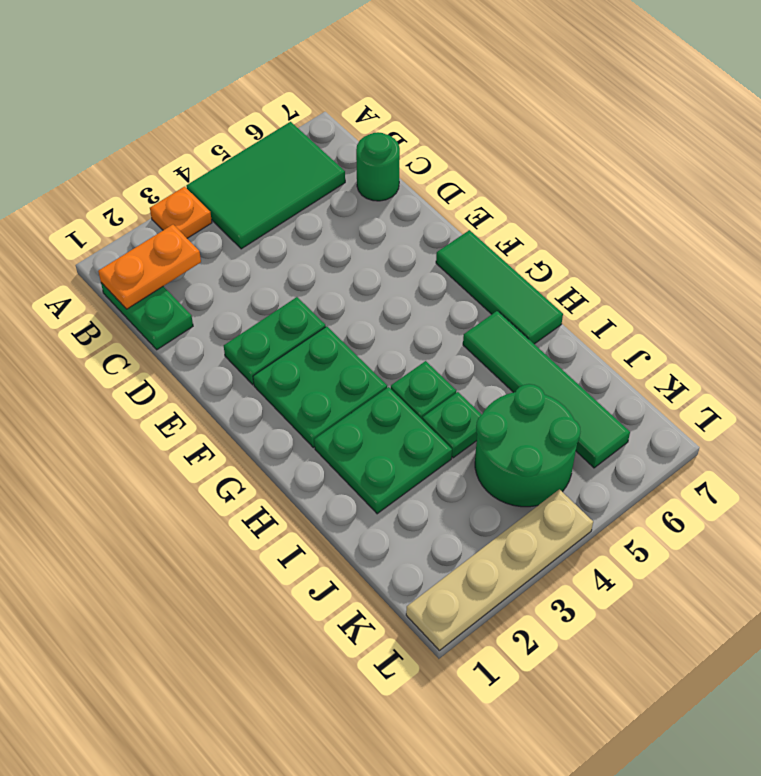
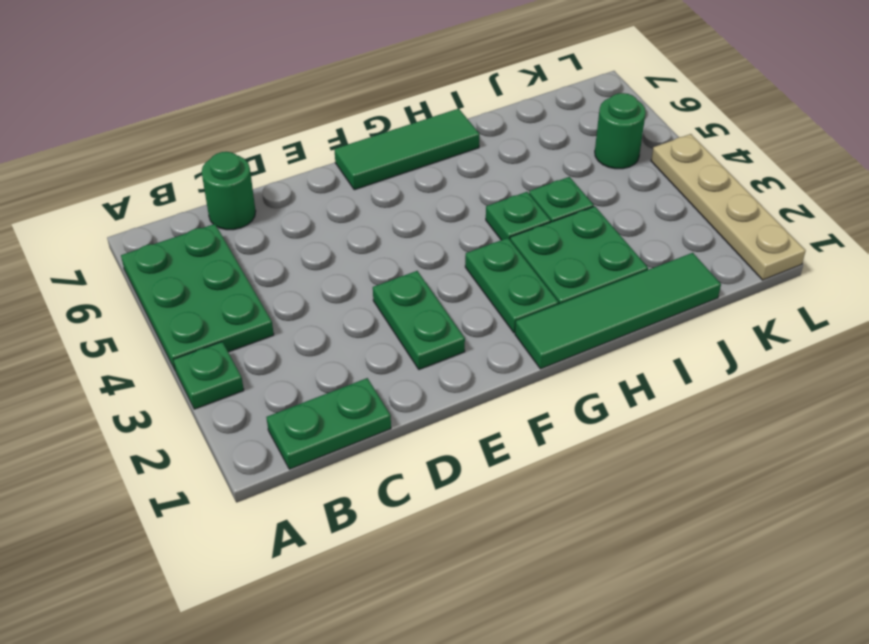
orange plate A3 level 1 -> green plate A3 level 1
green tile A4:B6 level 1 -> green plate A4:B6 level 1
orange plate B1:B2 level 2 -> none
green plate F2:G3 level 1 -> green plate G2:G3 level 1
green tile H6:K6 level 1 -> green tile G1:J1 level 1
green round brick J4:K5 level 1 -> green round brick K5 level 1

